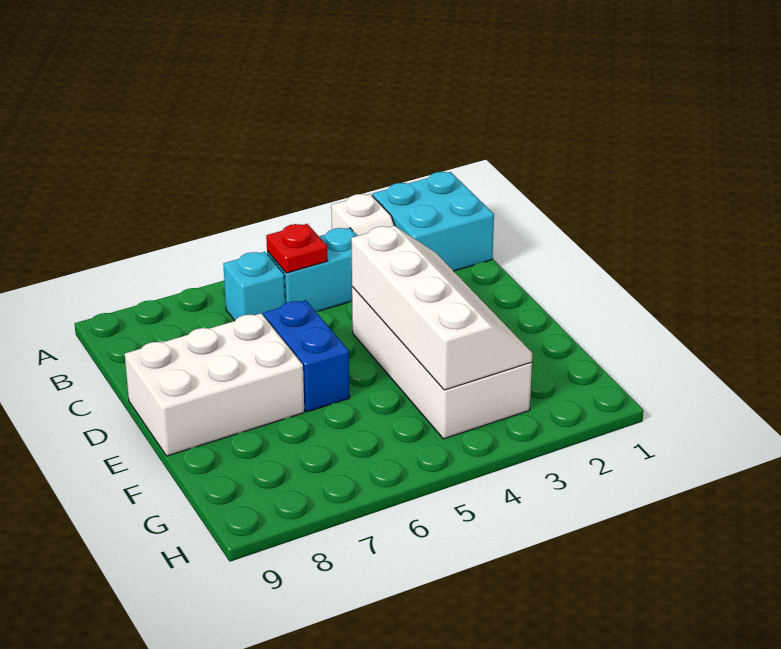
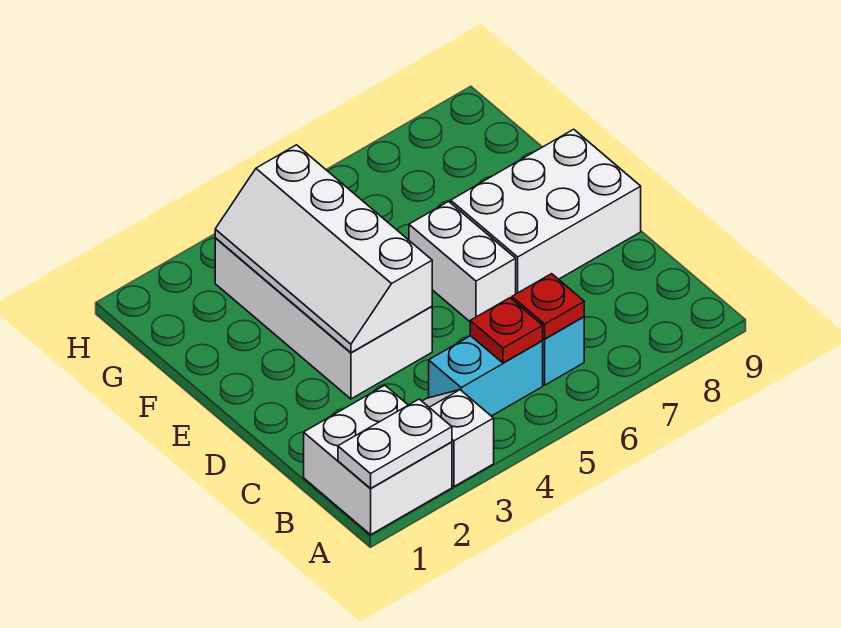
cyan brick A1:B2 level 1 -> white brick A1:B2 level 1
none -> white plate A1:A2 level 2
none -> red plate B6 level 2
blue brick D6:E6 level 1 -> white brick D6:E6 level 1

